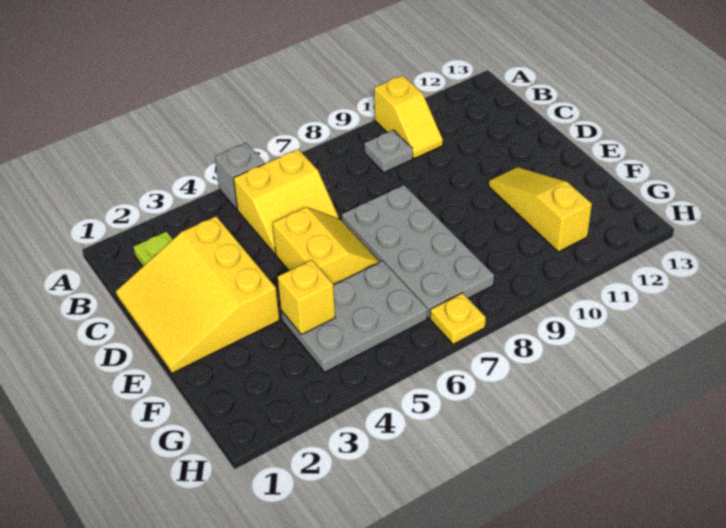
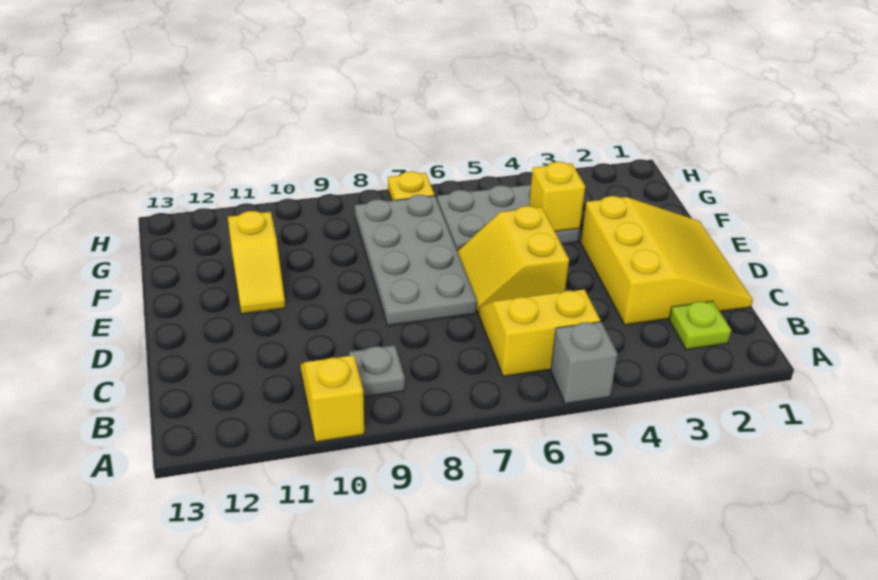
yellow slope E11:G11 level 1 top G -> yellow slope E11:F11 level 1 top F

